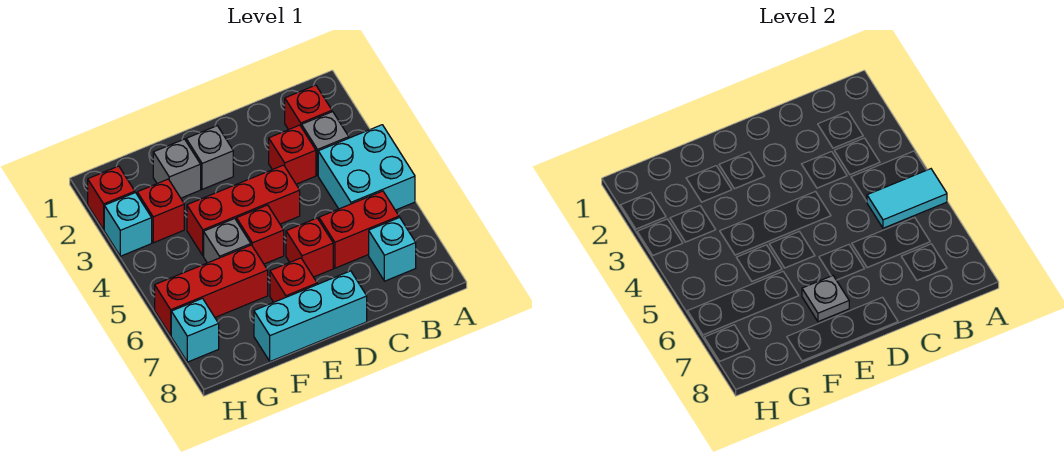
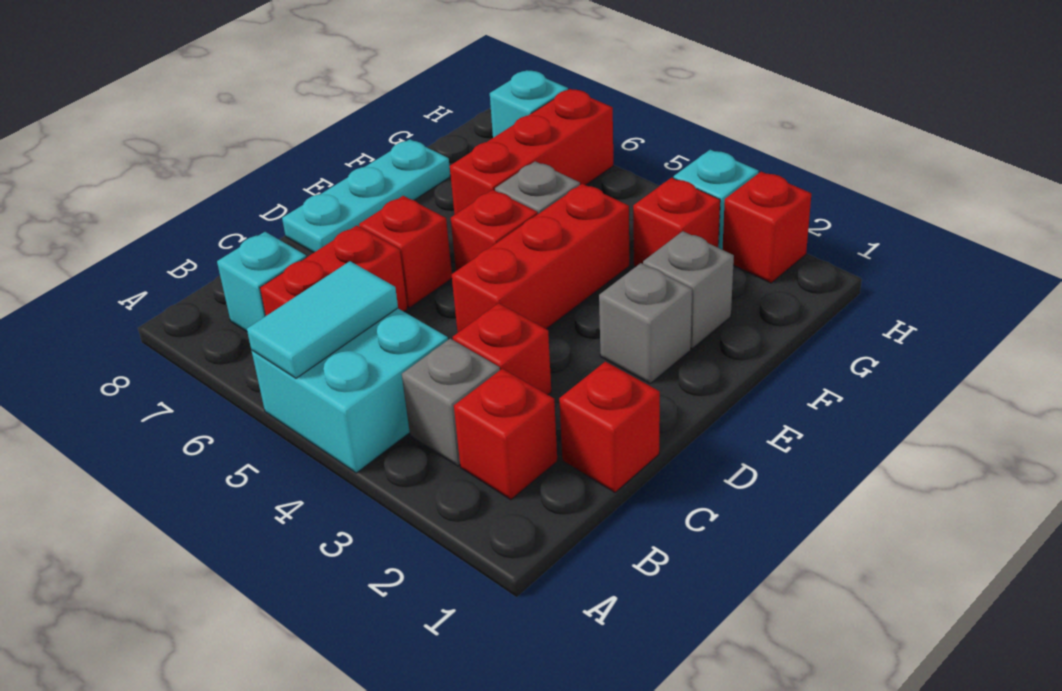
cyan brick D8:F8 level 1 -> cyan plate D8:F8 level 1
red brick E7 level 1 -> red brick C1 level 1
grey plate E7 level 2 -> none

